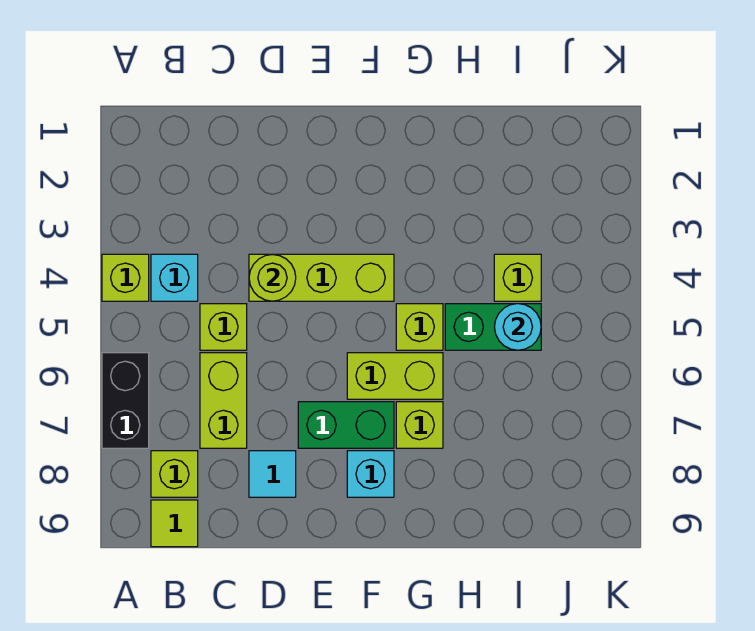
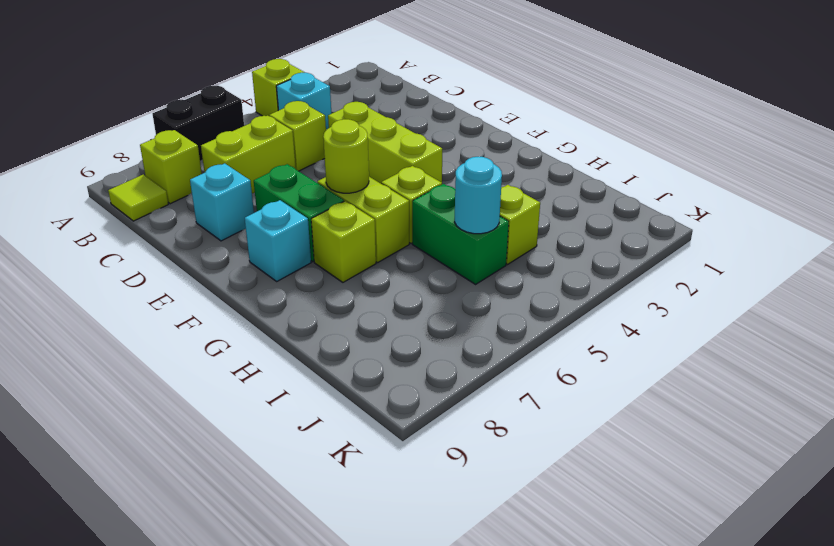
lime round brick D4 level 2 -> lime round brick F6 level 2
cyan tile D8 level 1 -> cyan brick D8 level 1

